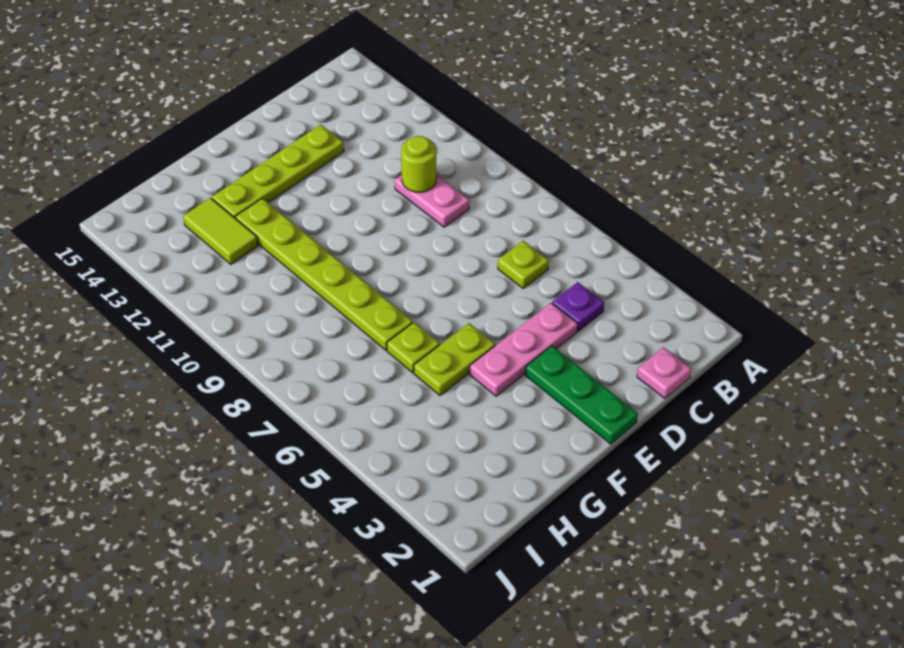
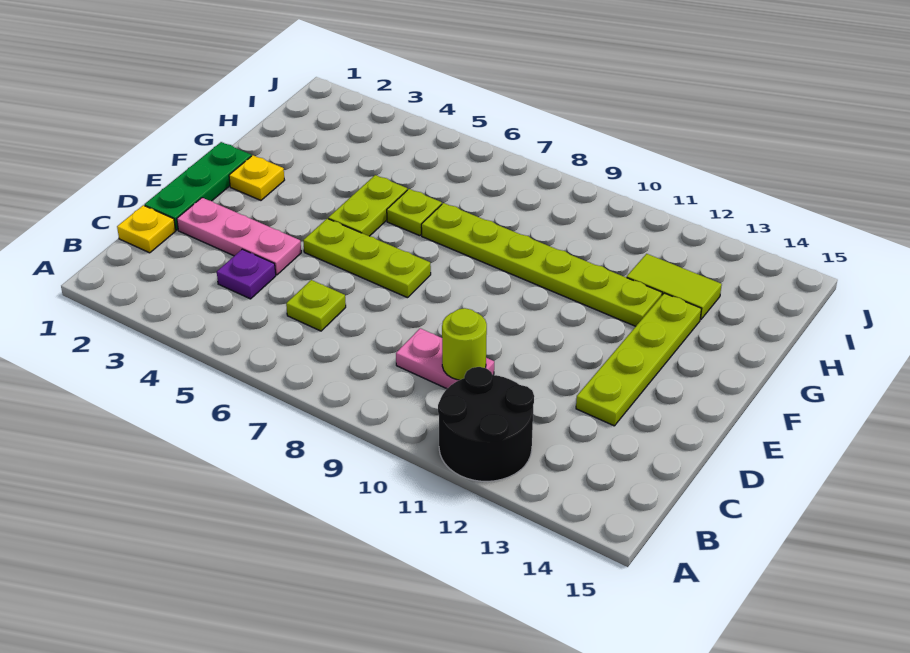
none -> black round brick A11:B12 level 1
pink plate C1 level 1 -> yellow plate C1 level 1
pink plate D4:F4 level 1 -> pink plate D2:D4 level 1
green plate E1:E3 level 1 -> green plate D1:F1 level 1
none -> lime plate E5:E7 level 1
none -> yellow plate F2 level 1

